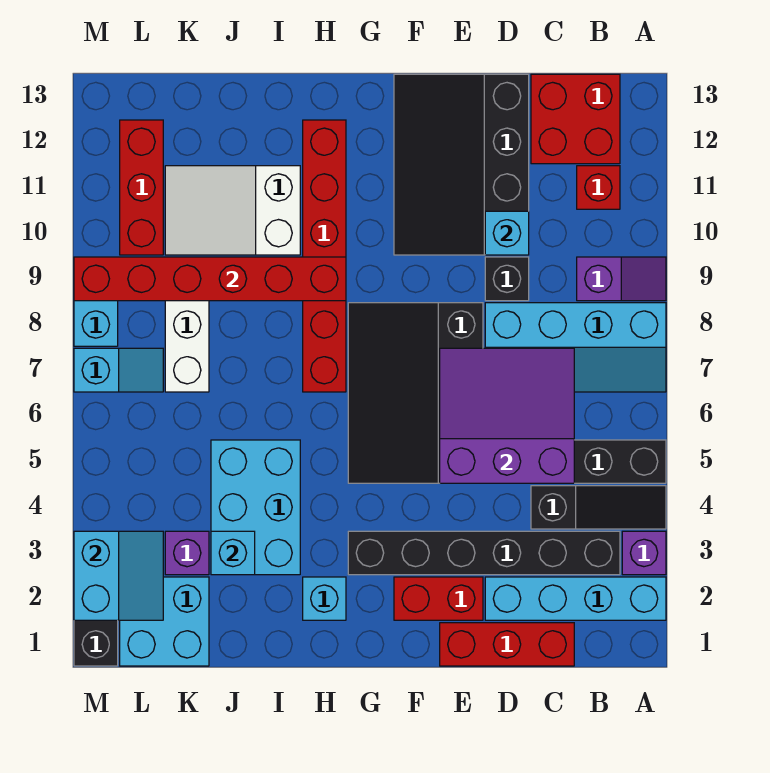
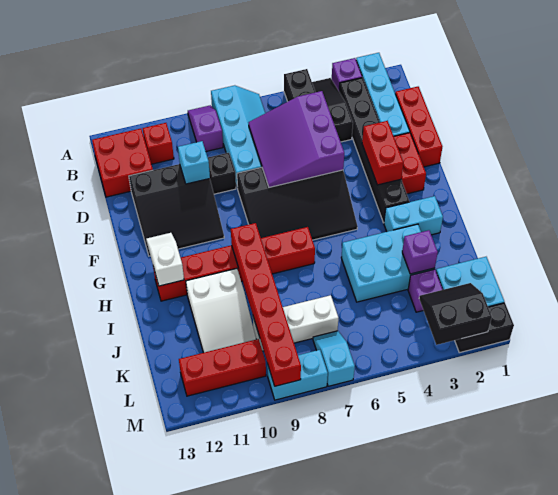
black slope D10:F13 level 1 top D -> black slope D10:F12 level 1 top D
none -> red brick E3:F3 level 2
none -> white slope G12:H12 level 2 top H
cyan brick H2 level 1 -> cyan brick H2:H3 level 1
cyan brick J3 level 2 -> purple brick J3 level 2
cyan slope L2:M3 level 2 top M -> black slope L2:M3 level 2 top M

